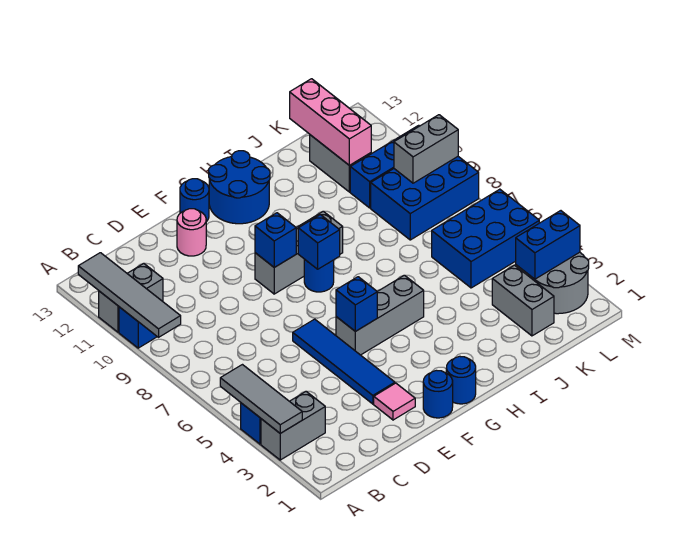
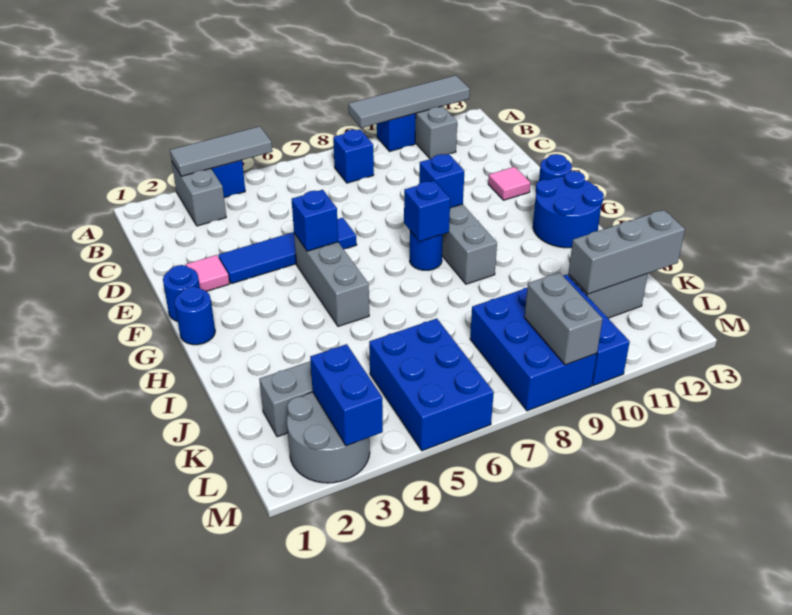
none -> blue brick B8 level 1
pink round brick E12 level 1 -> pink tile E12 level 1
pink brick K11:K13 level 2 -> grey brick K11:K13 level 2

